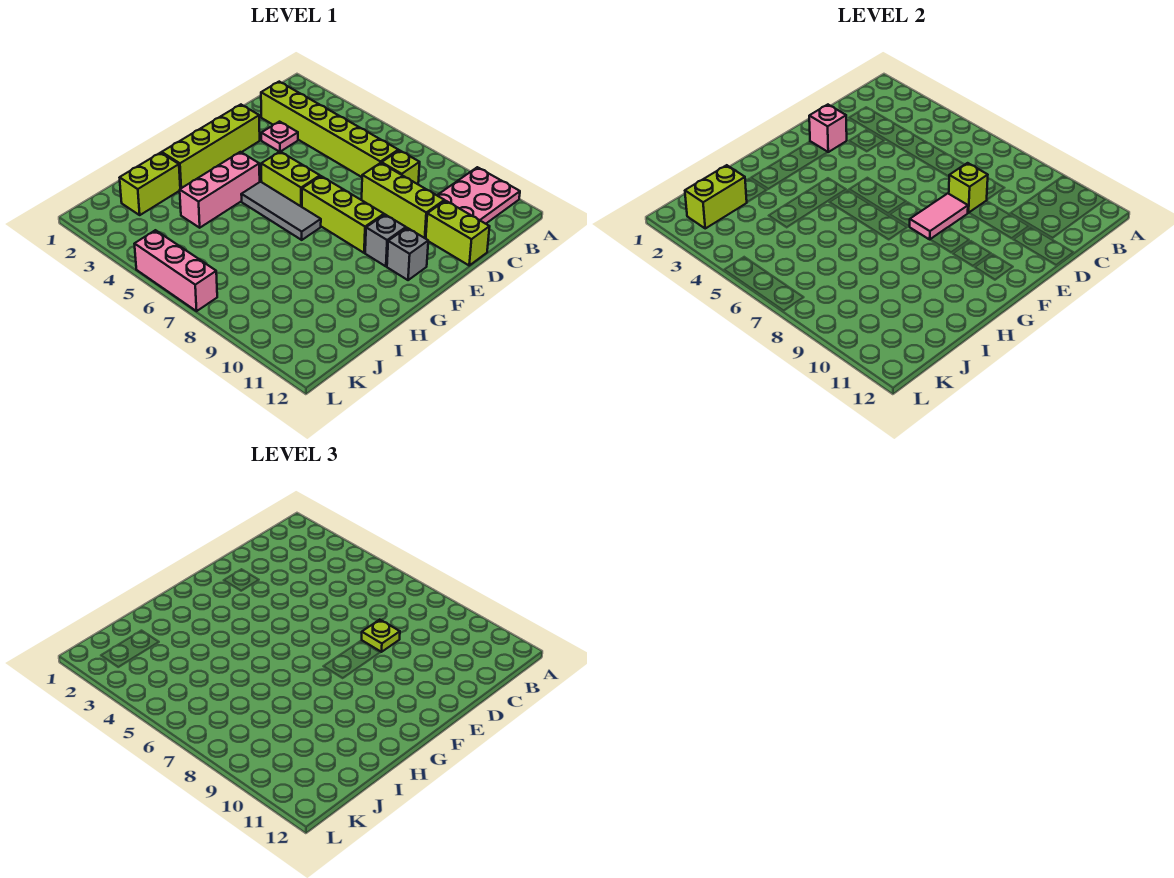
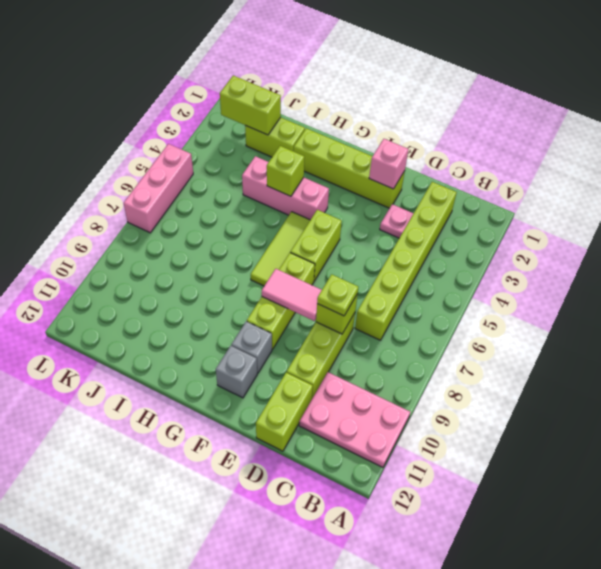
lime brick C8 level 1 -> lime brick H4 level 2
grey tile G5:G7 level 1 -> lime tile G5:G7 level 1

